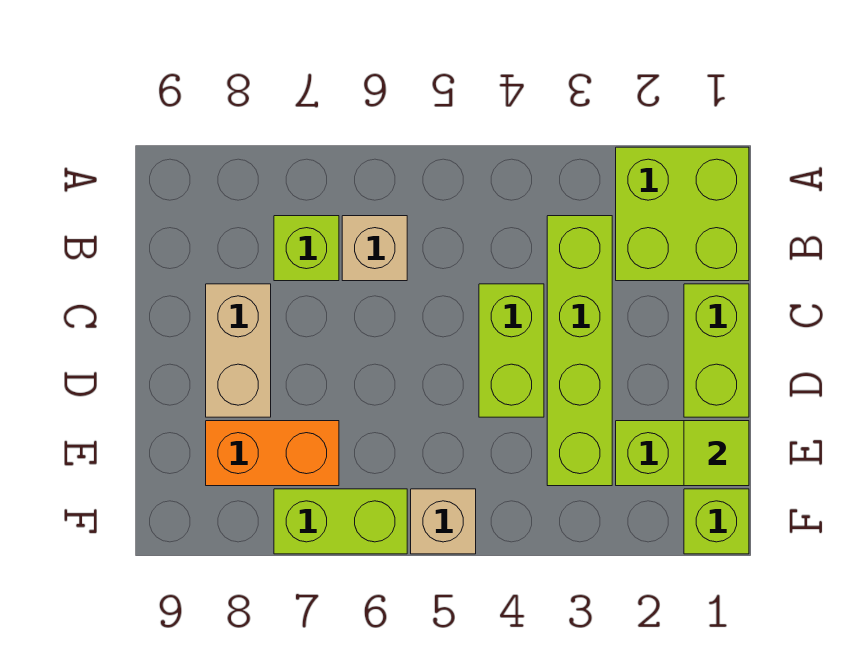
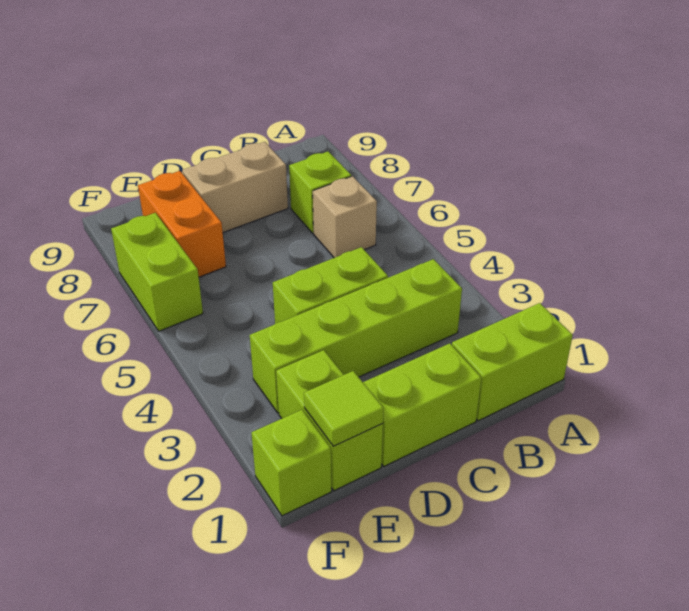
lime brick A1:B2 level 1 -> lime brick A1:B1 level 1
tan brick F5 level 1 -> none

